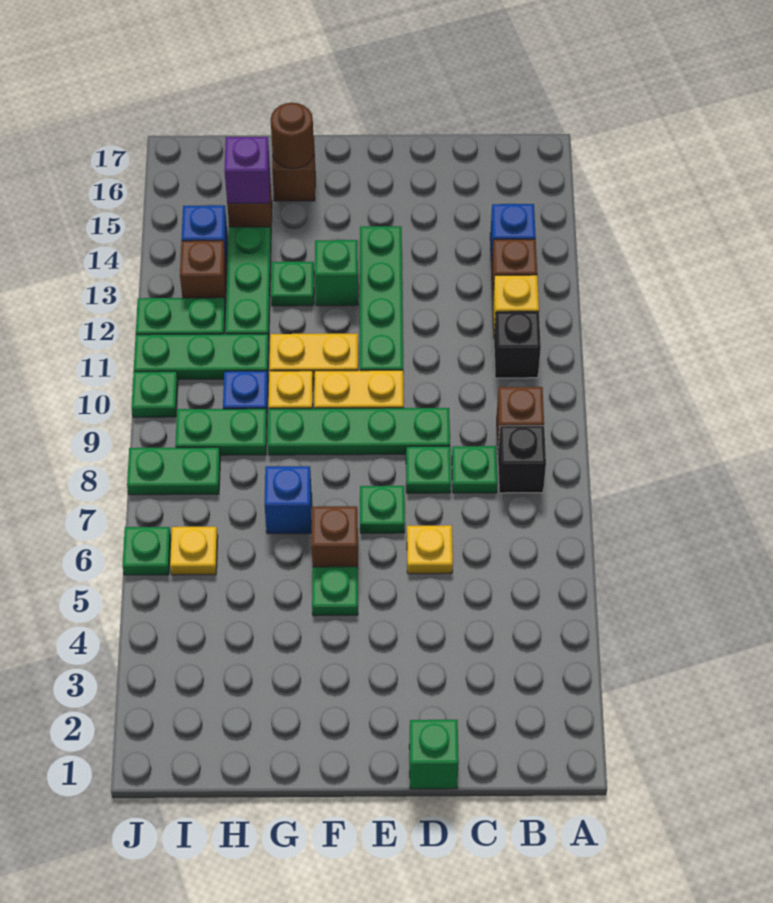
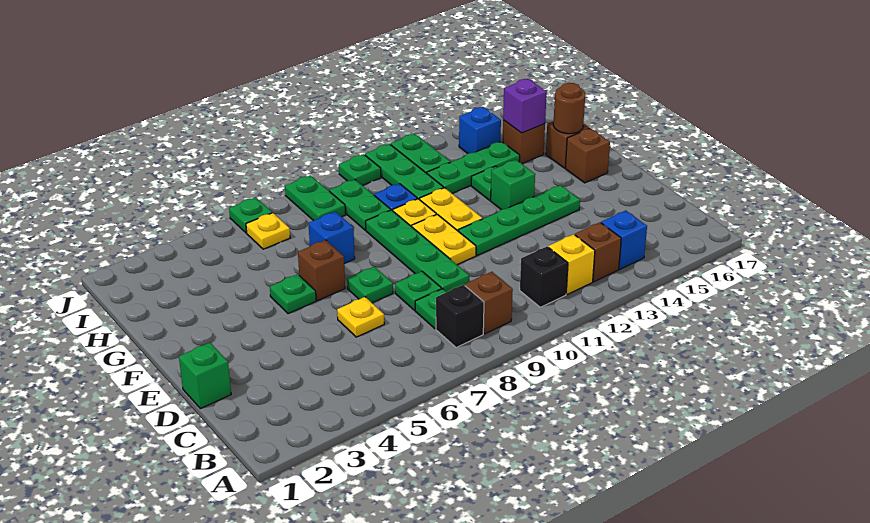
brown brick I13 level 1 -> brown brick F16 level 1

